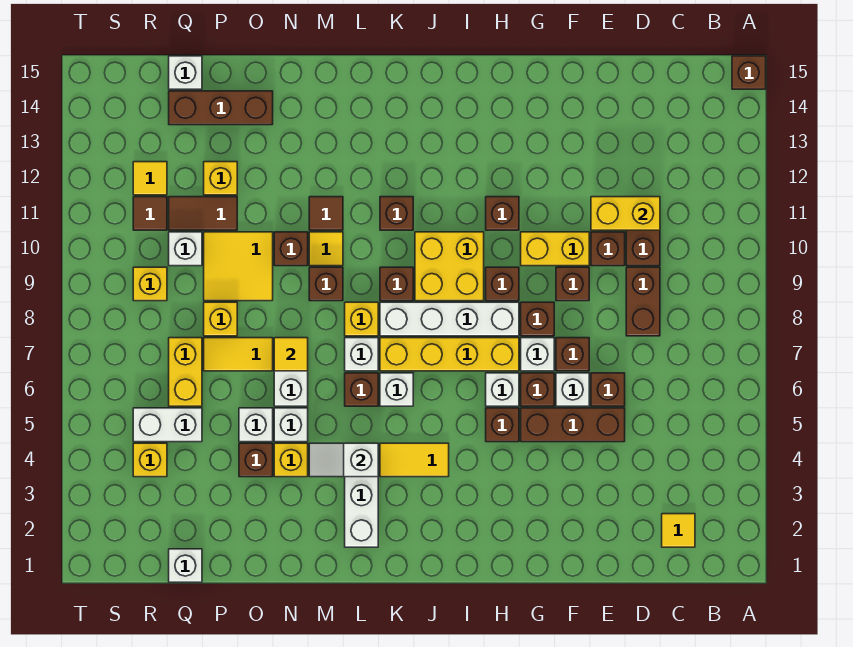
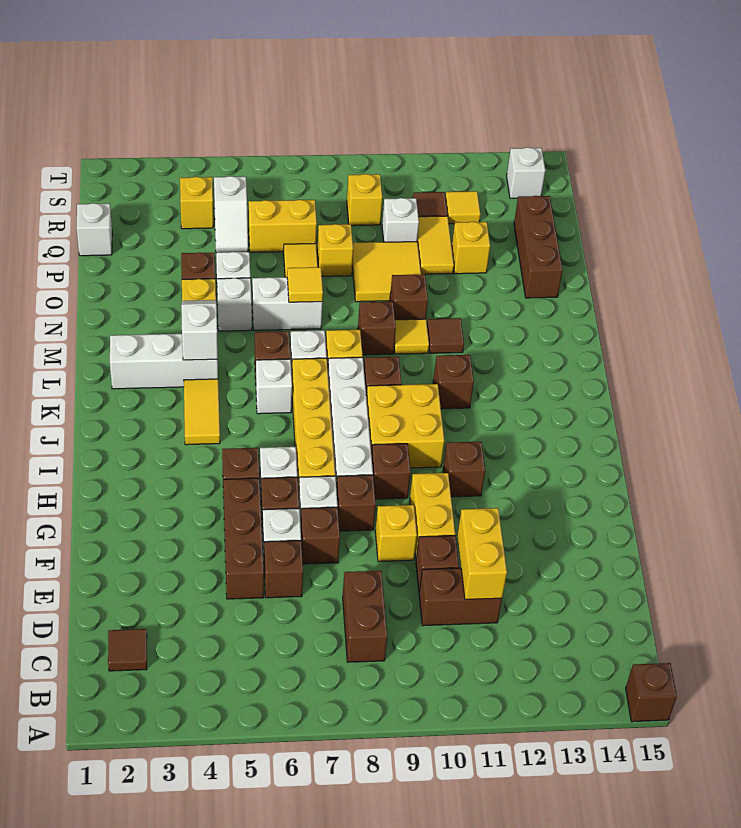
yellow tile C2 level 1 -> brown tile C2 level 1
brown brick D8:D9 level 1 -> brown brick C8:D8 level 1
brown brick F9 level 1 -> yellow brick F9 level 1
brown tile P11:Q11 level 1 -> yellow tile P11:Q11 level 1
white brick Q5:R5 level 1 -> white slope Q5:R5 level 1 top R
white brick Q15 level 1 -> white brick S14 level 1

